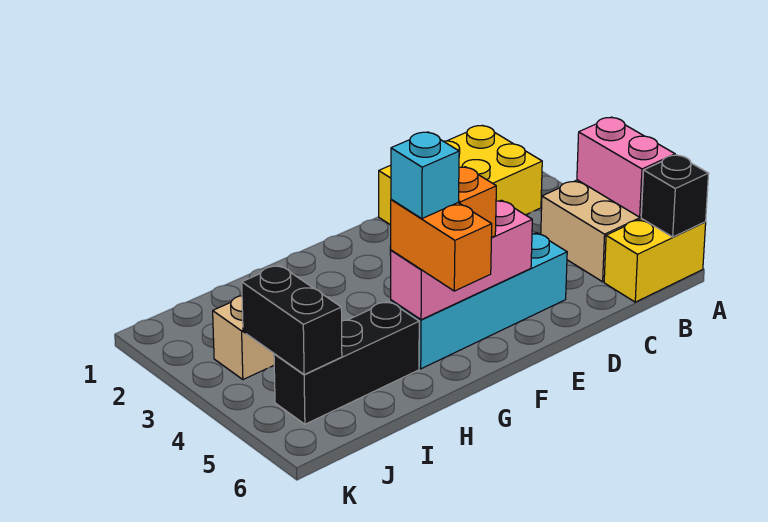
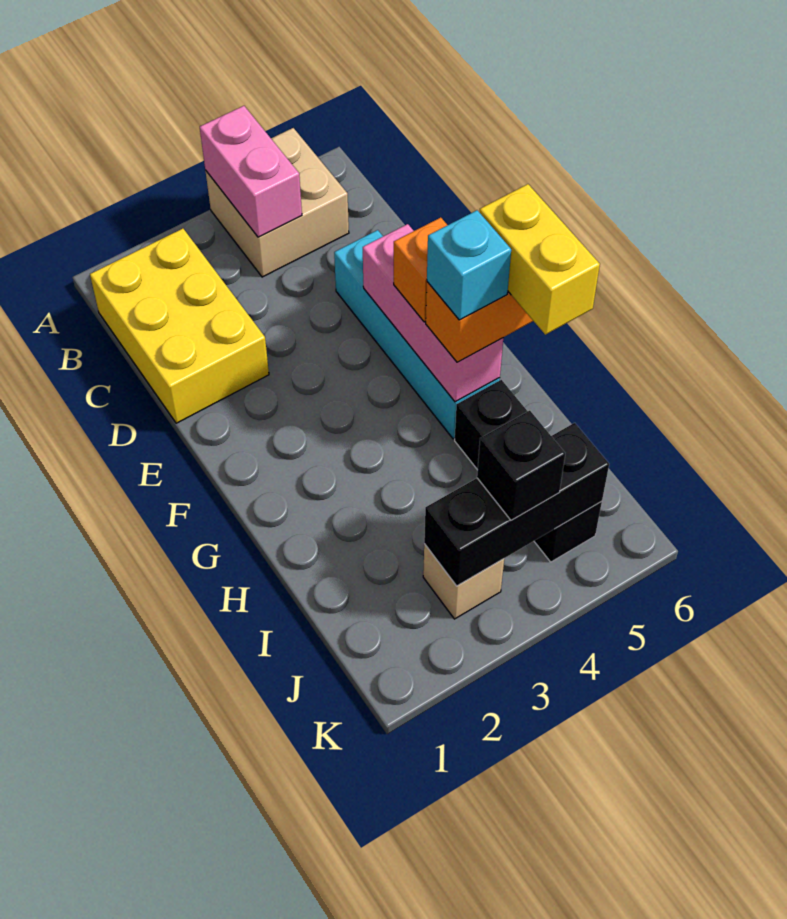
pink brick A4:A5 level 2 -> pink brick A4:B4 level 2
yellow brick A6:B6 level 1 -> yellow brick G6:H6 level 4
black brick A6 level 2 -> black brick J4 level 3
black brick J4:J5 level 2 -> black brick J3:J5 level 2

